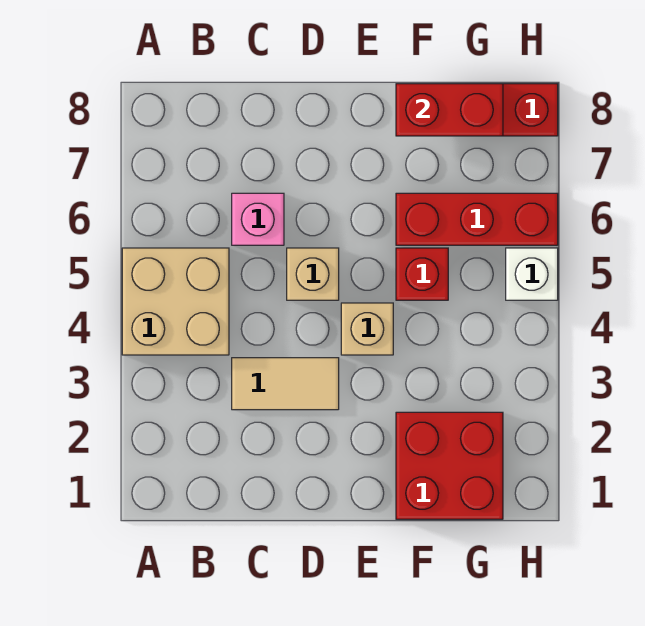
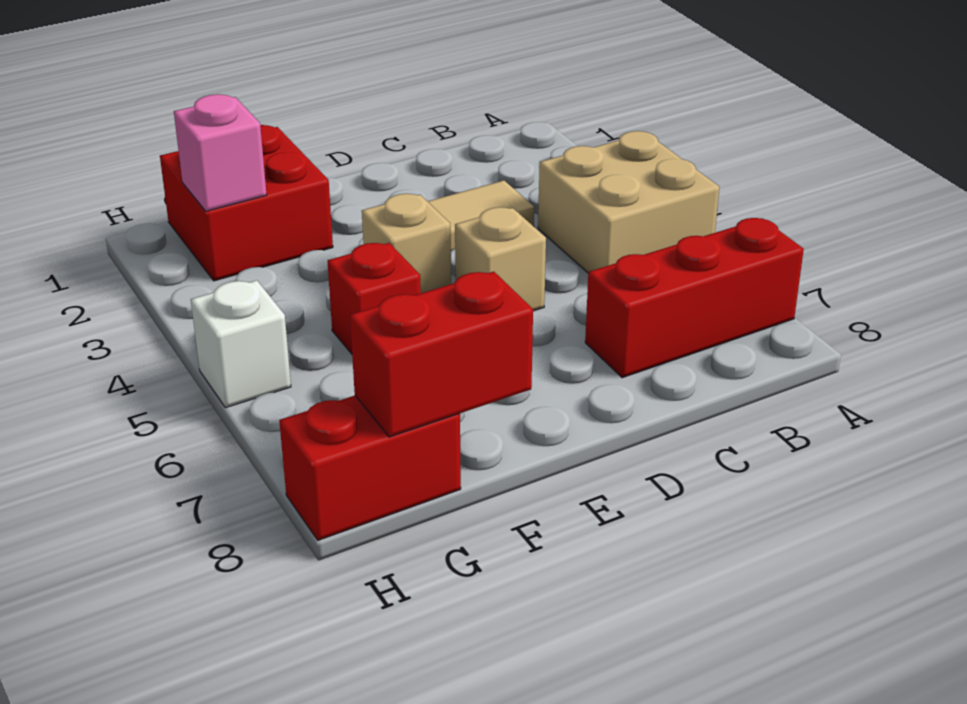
pink brick C6 level 1 -> pink brick G2 level 2
red brick F6:H6 level 1 -> red brick A7:C7 level 1

